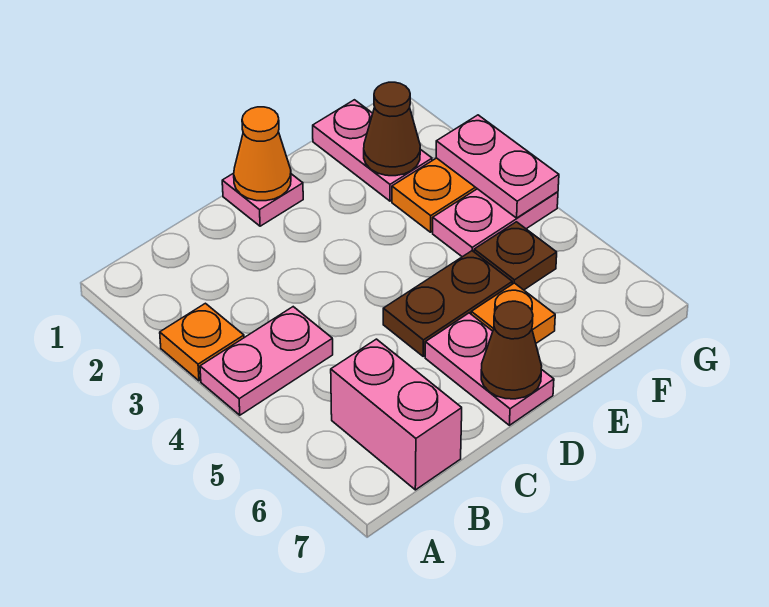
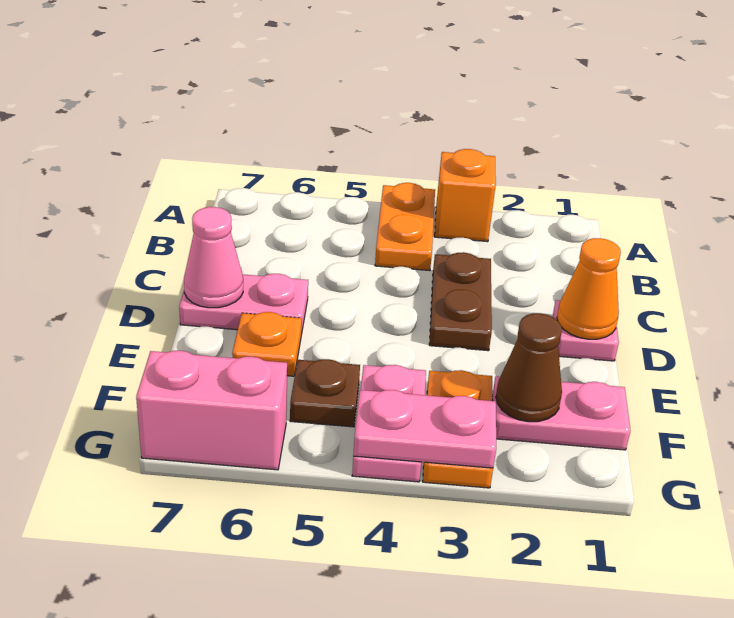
orange plate A3 level 1 -> orange brick A3 level 1
pink plate A4:B4 level 1 -> orange plate A4:B4 level 1
pink brick B6:B7 level 1 -> pink brick G6:G7 level 1
brown plate D5:E5 level 1 -> brown plate C3:D3 level 1
brown cone D7 level 2 -> pink cone D7 level 2

